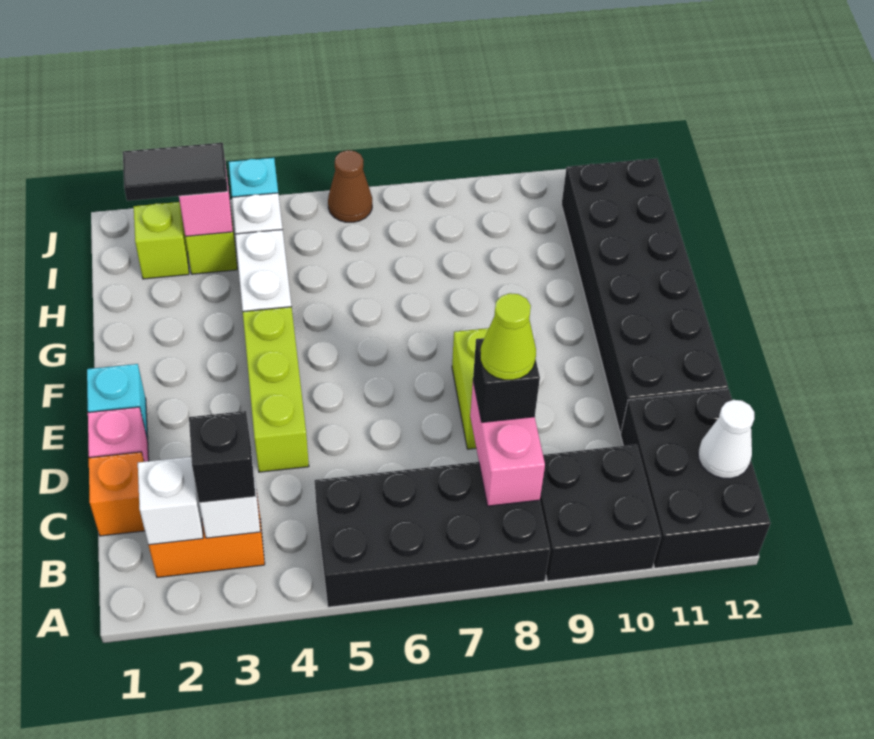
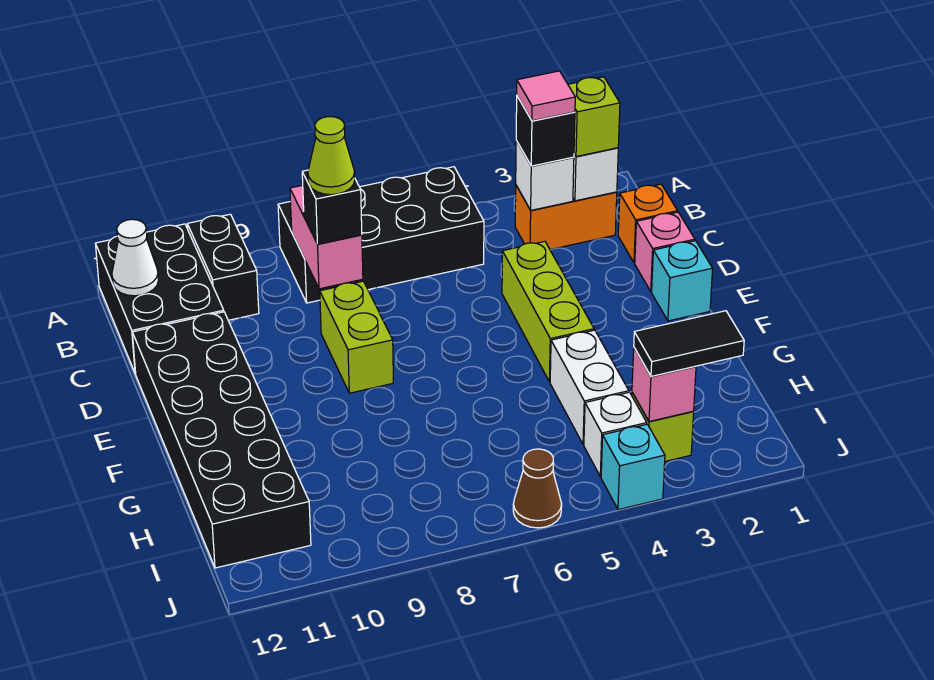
black brick A9:B10 level 1 -> black brick A10:B10 level 1
none -> pink tile B3 level 4
lime brick I2 level 1 -> lime brick B2 level 3

